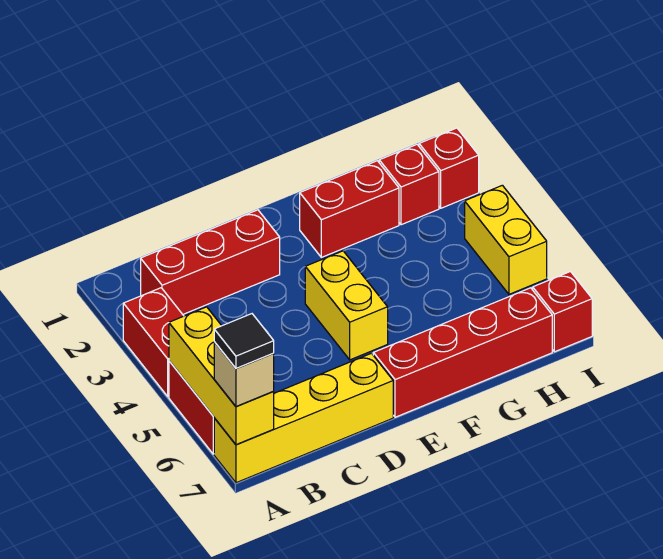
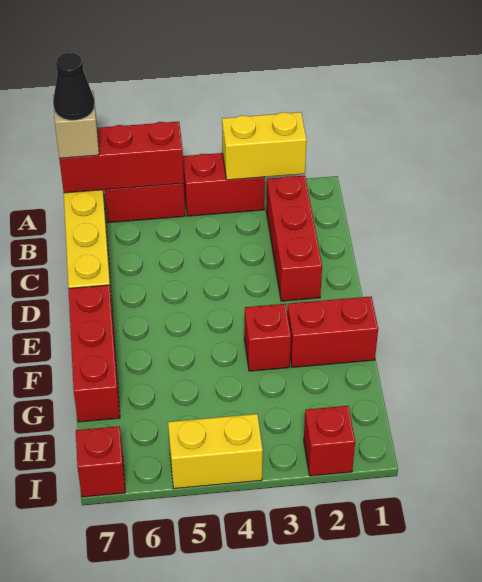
yellow brick A5:A7 level 2 -> red brick A5:A7 level 2
black tile A7 level 4 -> black cone A7 level 4
yellow brick E4:E5 level 1 -> yellow brick A2:A3 level 2
red brick E7:H7 level 1 -> red brick E7:G7 level 1
red brick F2:G2 level 1 -> red brick F1:F2 level 1
red brick H2 level 1 -> red brick F3 level 1

